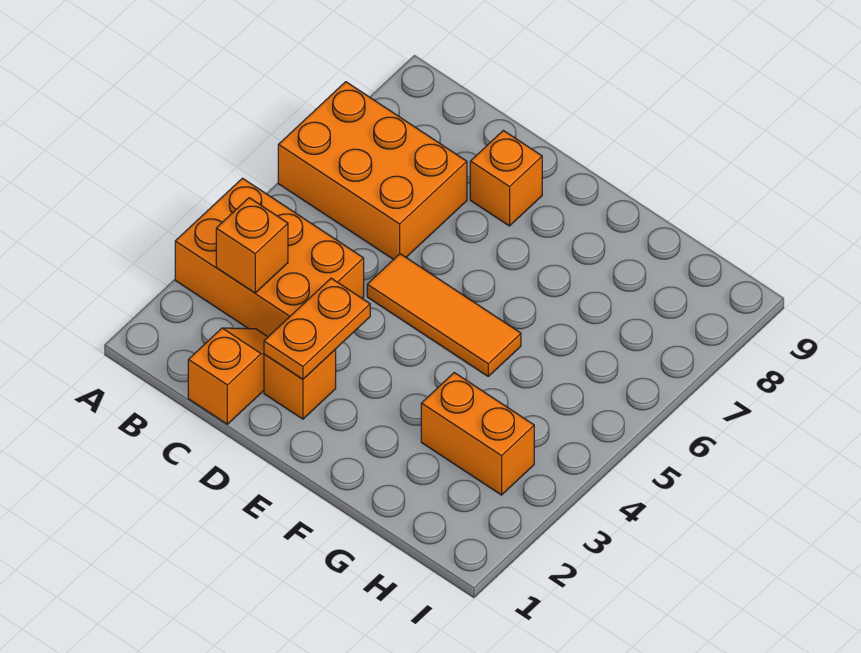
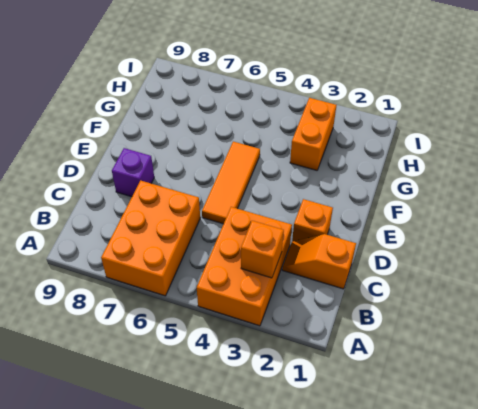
orange plate D2:D3 level 2 -> none
orange brick D8 level 1 -> purple brick D8 level 1

